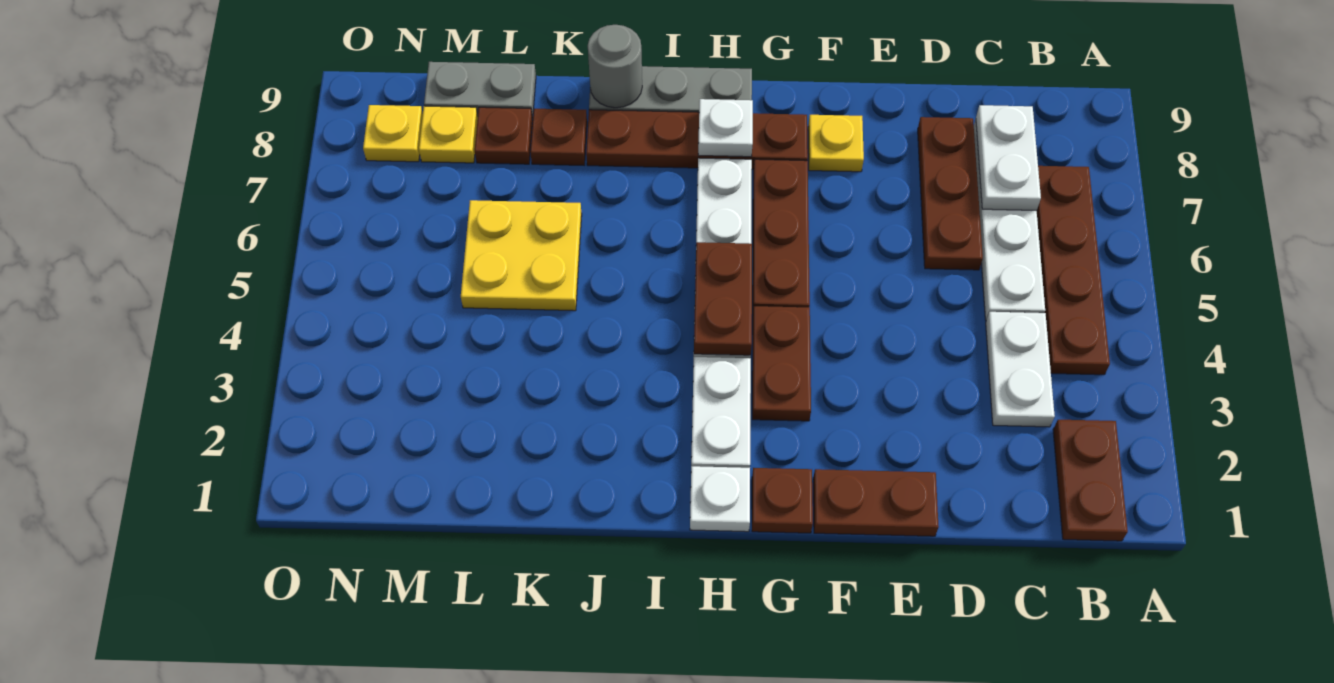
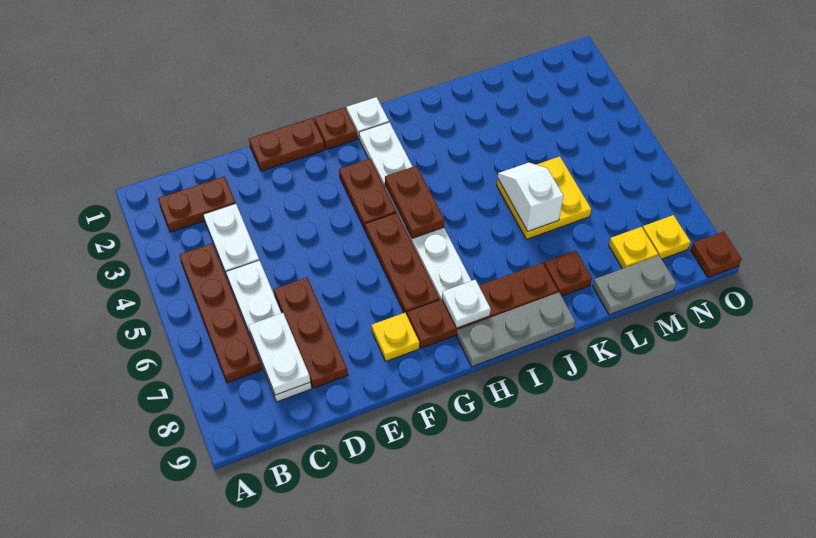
brown plate B1:B2 level 1 -> brown plate B2:C2 level 1
grey round brick J9 level 2 -> none
none -> white slope K5:K6 level 2 top 6
brown plate L8 level 1 -> brown plate O9 level 1

